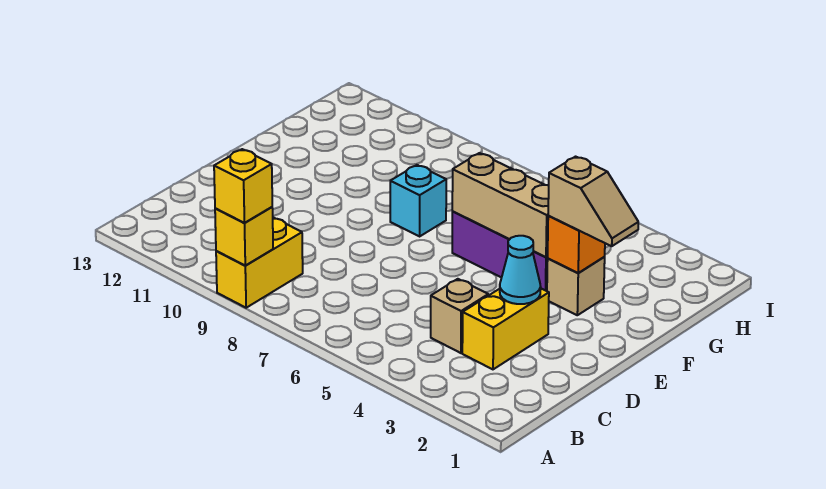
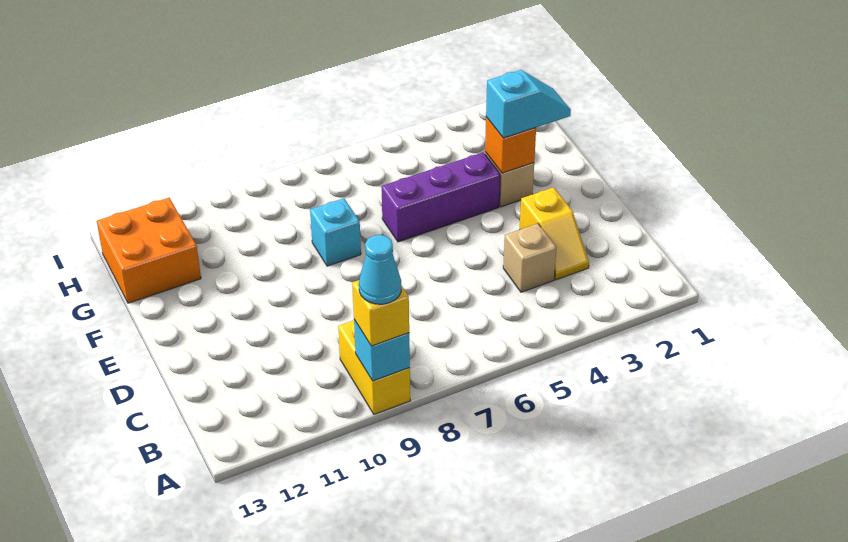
yellow brick A9 level 2 -> cyan brick A9 level 2
yellow brick C3:D3 level 1 -> yellow slope C3:D3 level 1 top D
cyan cone D3 level 2 -> cyan cone A9 level 4
tan slope F2:F3 level 3 top 3 -> cyan slope F2:F3 level 3 top 3
tan brick F4:F6 level 2 -> none
none -> orange brick G12:H13 level 1

